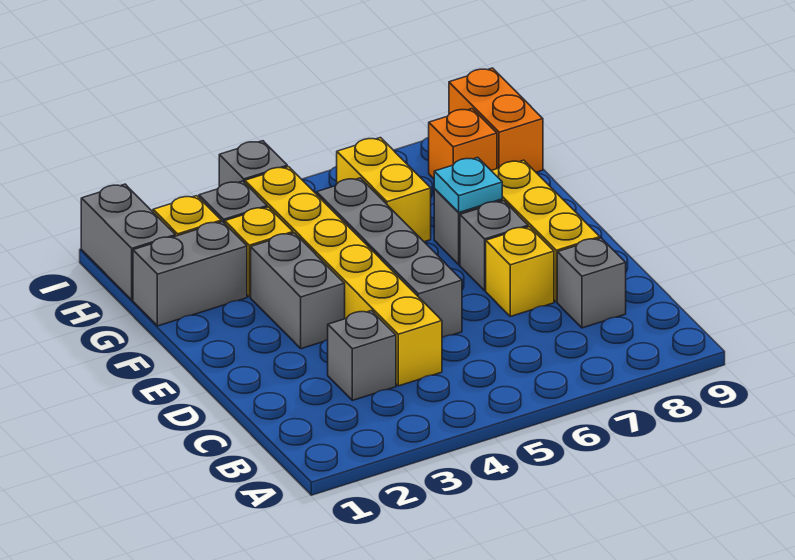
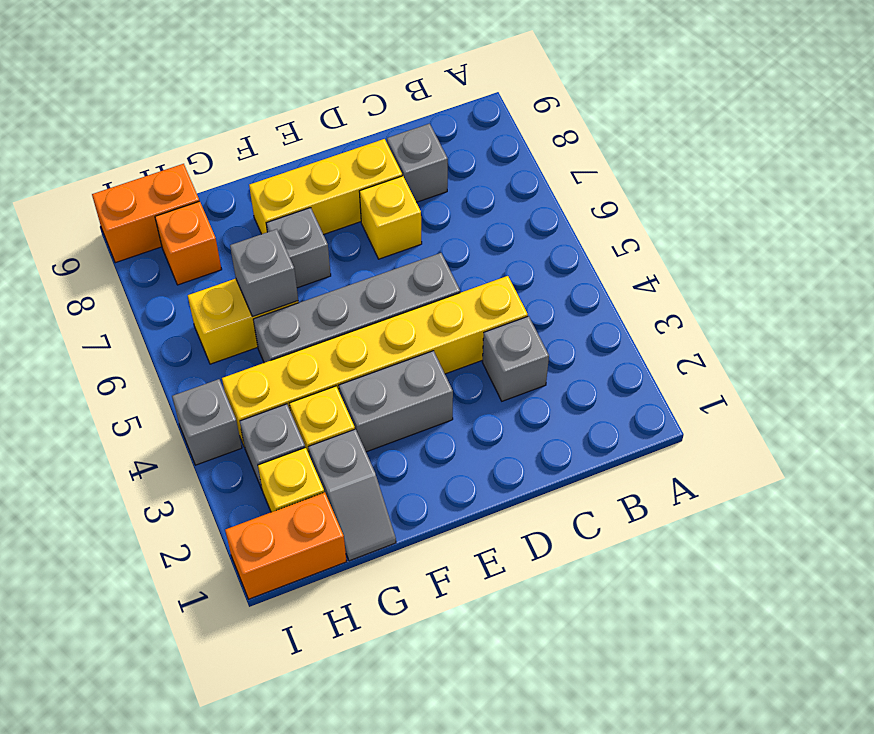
grey brick E7 level 1 -> grey brick G6 level 2
cyan plate F7 level 2 -> none
grey brick G1:G2 level 1 -> grey slope G1:G2 level 1 top 2
grey brick H1:I1 level 1 -> orange brick H1:I1 level 1

